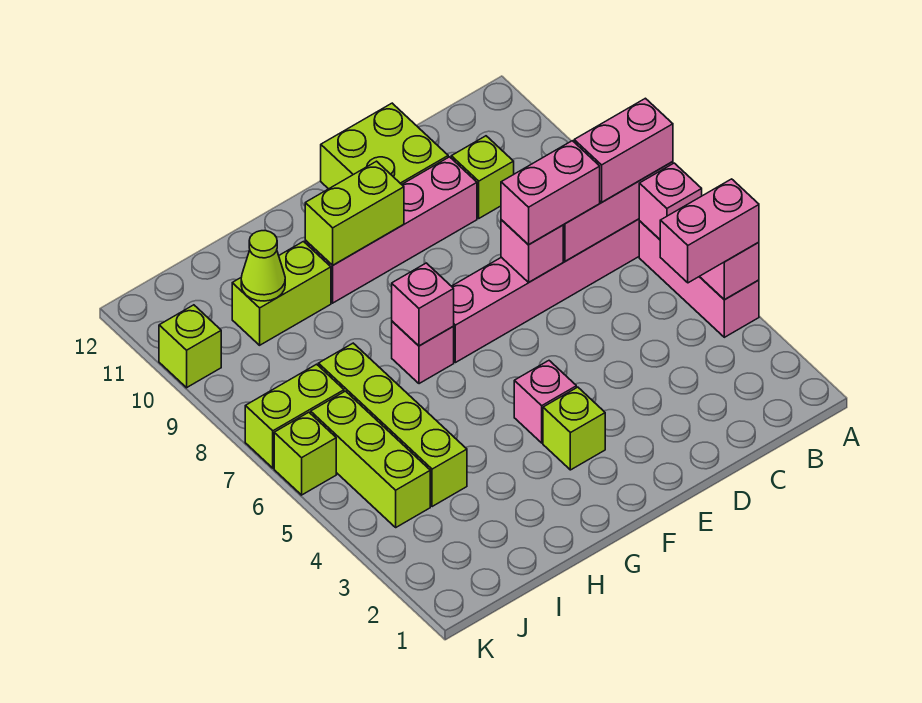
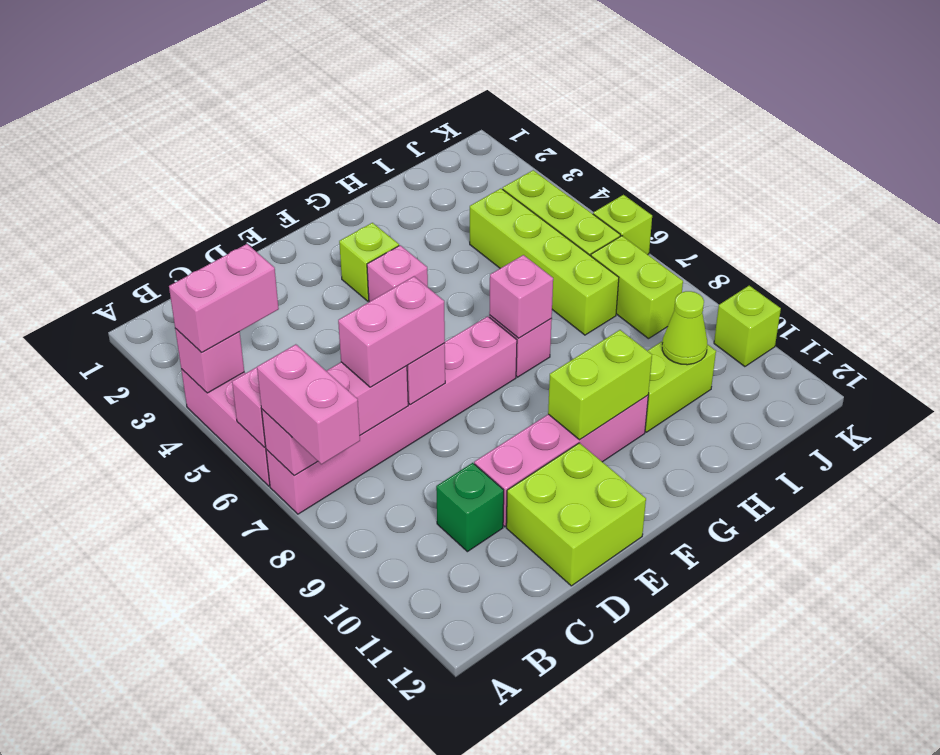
pink brick A7:B7 level 3 -> pink brick A7:A8 level 3
lime brick C10 level 1 -> green brick C10 level 1
lime brick J7:K7 level 1 -> lime brick J7:J8 level 1

